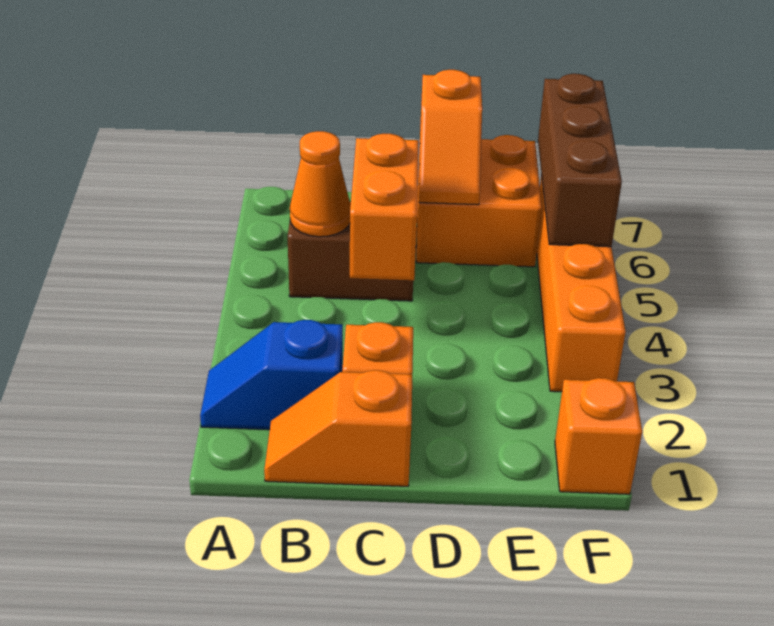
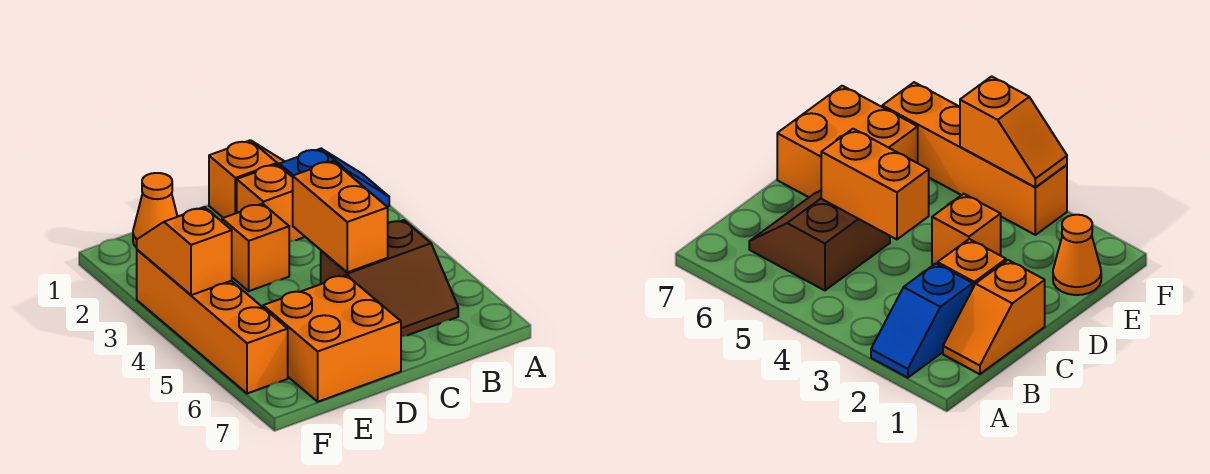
orange cone B5 level 2 -> orange cone E1 level 1
orange slope D6:D7 level 2 top 7 -> orange slope F3:F4 level 2 top 4
orange brick F1 level 1 -> orange brick D3 level 1
brown brick F5:F7 level 2 -> none

